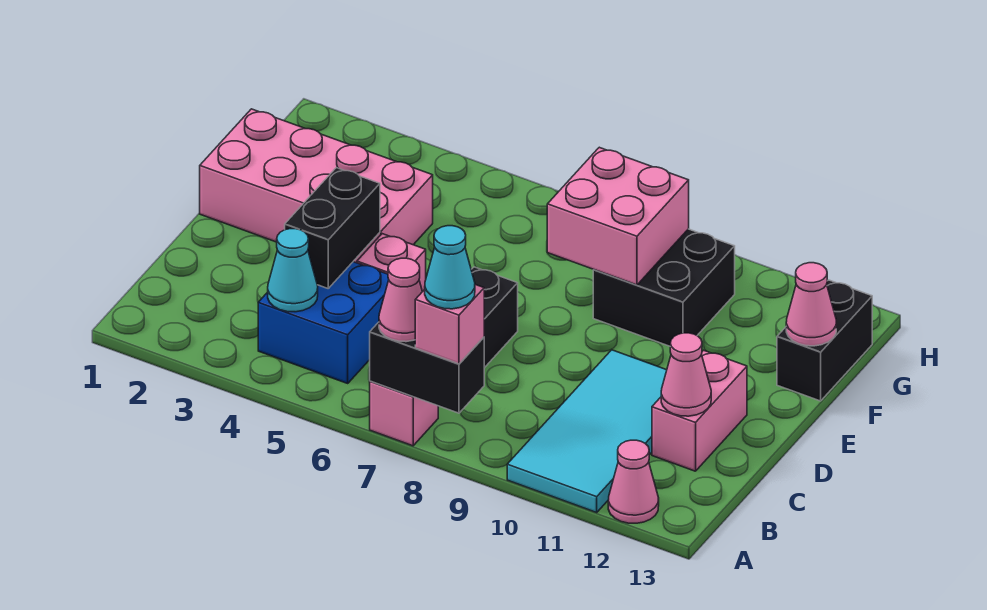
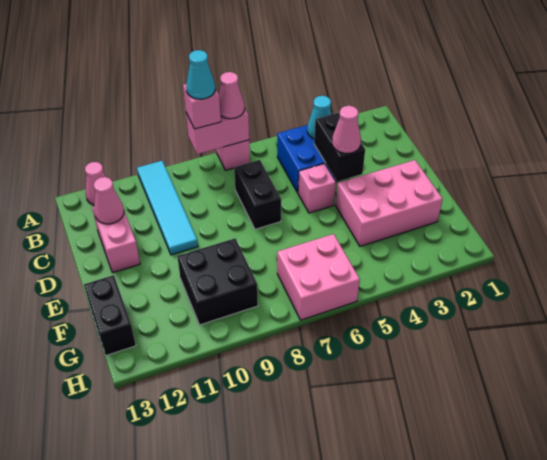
black brick A7:A8 level 2 -> pink brick A7:A8 level 2
cyan tile A10:D11 level 1 -> cyan tile A10:D10 level 1
pink brick E1:F4 level 1 -> pink brick E2:F4 level 1
pink brick F8:G9 level 2 -> pink brick G6:H7 level 1
pink cone F13 level 2 -> pink cone D4 level 3

